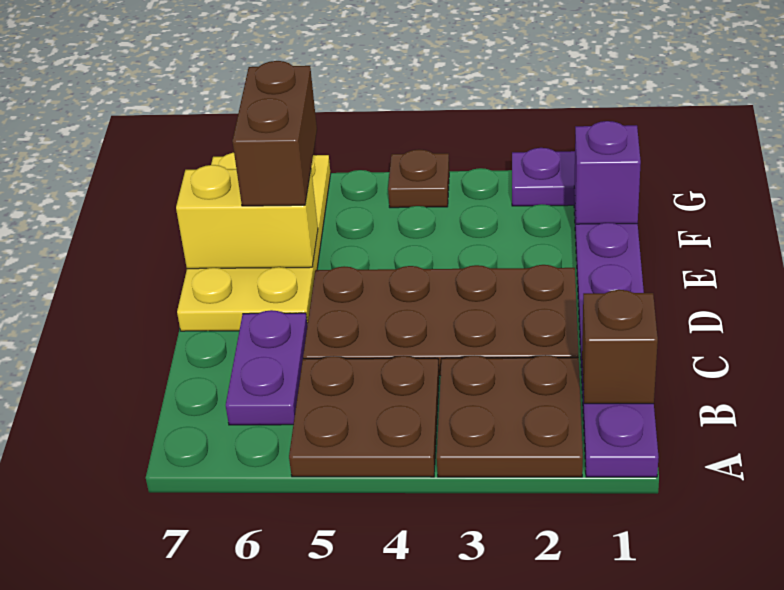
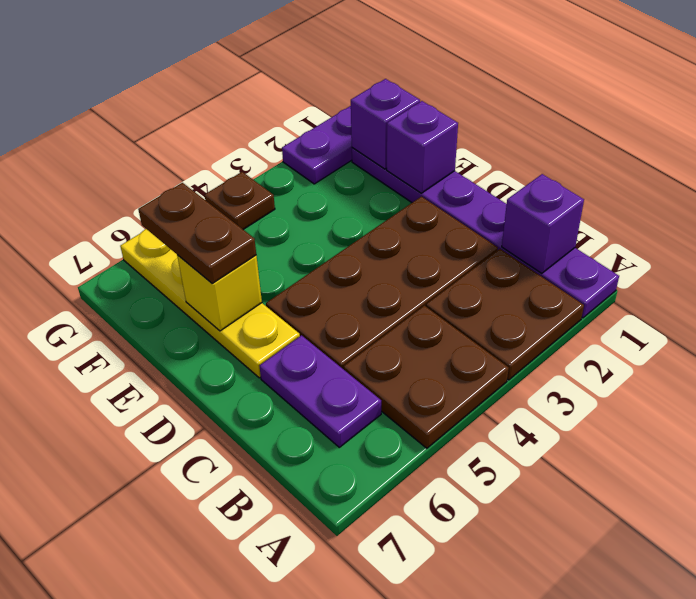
brown brick B1 level 2 -> purple brick B1 level 2
yellow plate D6:G7 level 1 -> yellow plate D6:G6 level 1
none -> purple brick E1 level 2
yellow brick E6:E7 level 2 -> yellow brick E6 level 2
brown brick E6:F6 level 3 -> brown plate E6:F6 level 3

